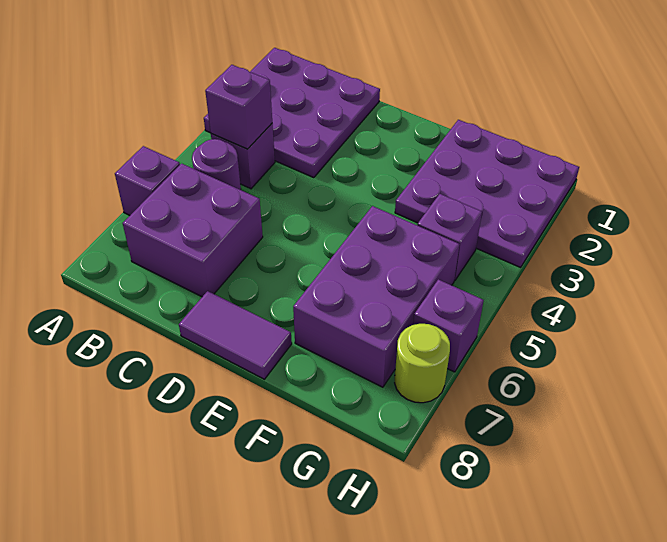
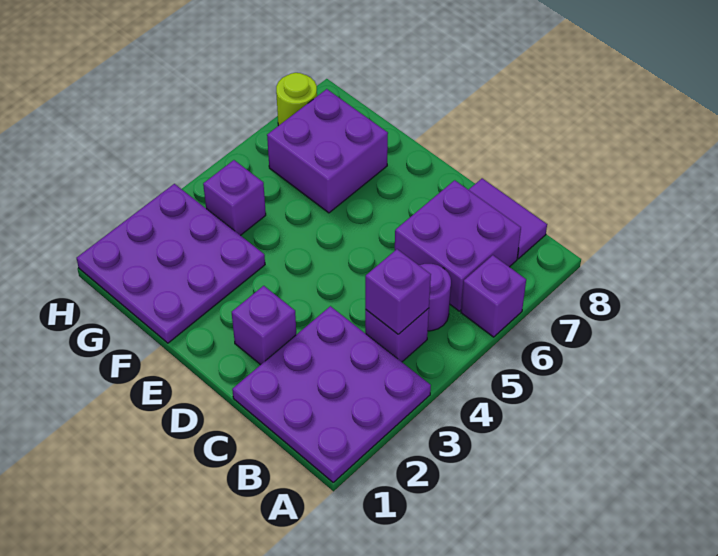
purple tile D8:E8 level 1 -> purple tile B8:C8 level 1
purple brick F5:G7 level 1 -> purple brick F6:G7 level 1
purple brick H6 level 1 -> purple brick D2 level 1

